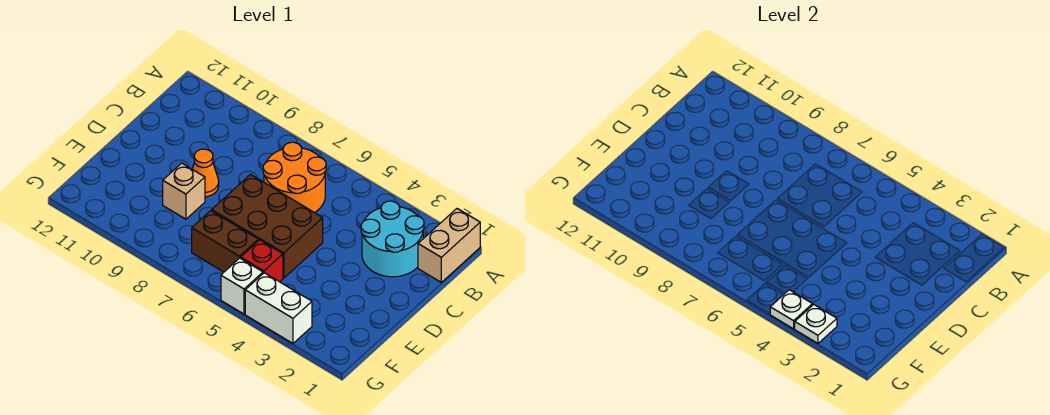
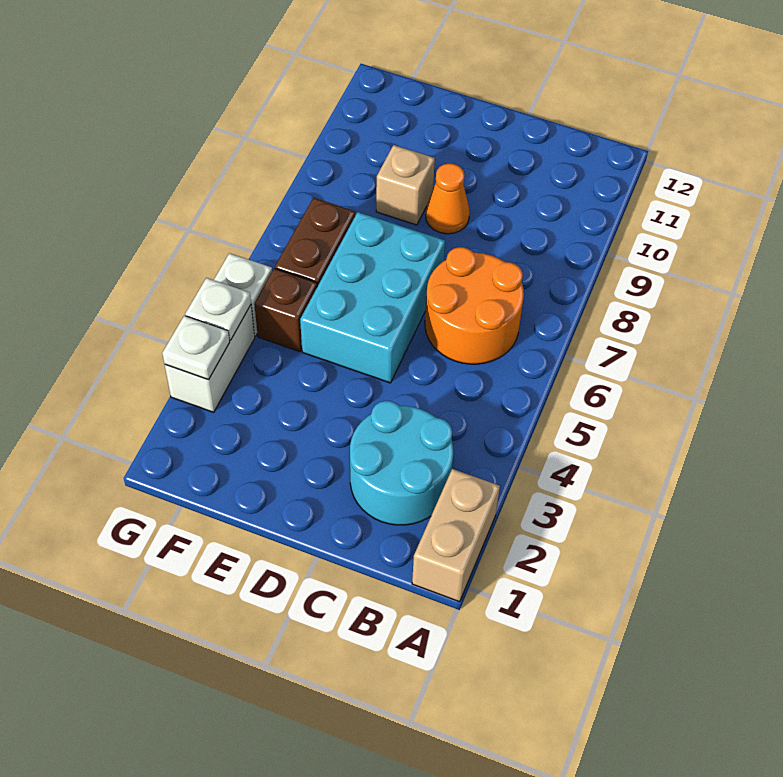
tan brick A1:B1 level 1 -> tan brick A1:A2 level 1
brown brick D5:E7 level 1 -> cyan brick D5:E7 level 1
red brick F5 level 1 -> brown brick F5 level 1

